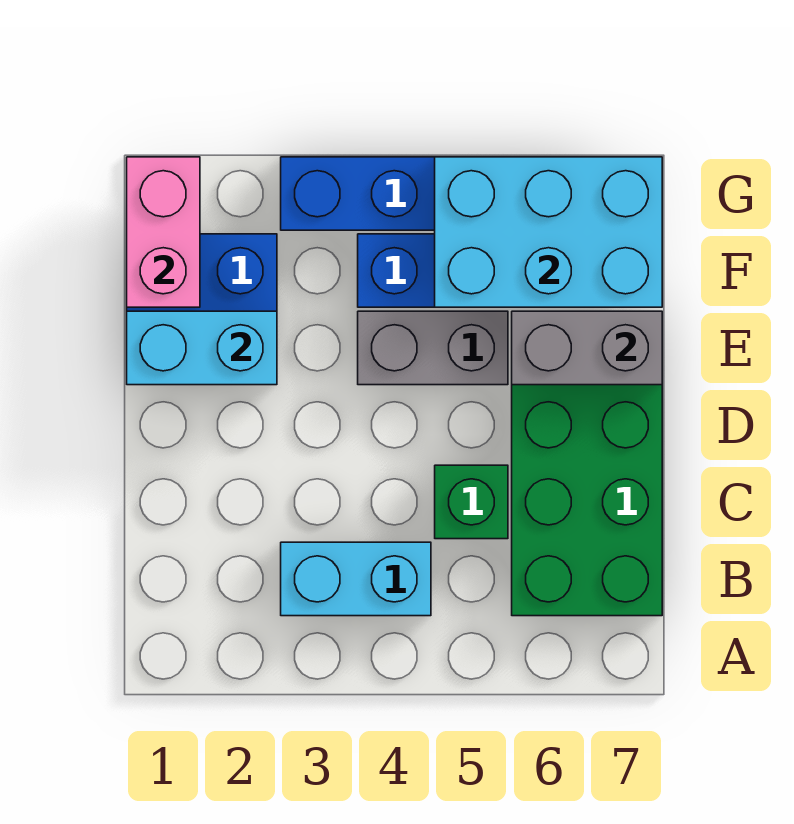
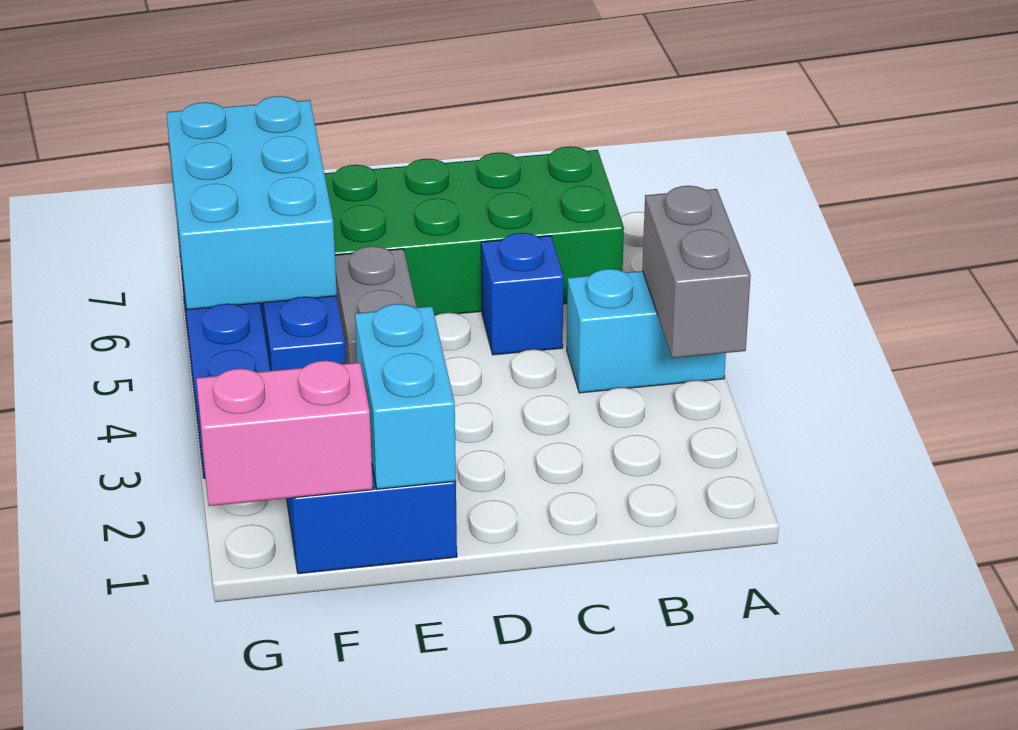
cyan brick B3:B4 level 1 -> cyan brick A4:B4 level 1
green brick C5 level 1 -> blue brick C5 level 1
grey brick E6:E7 level 2 -> grey brick A3:A4 level 2

